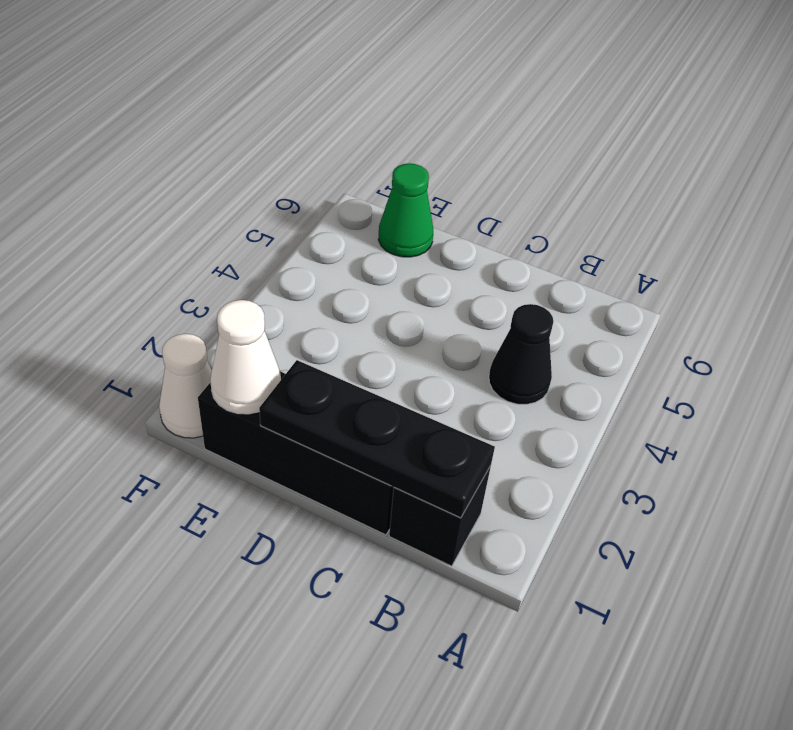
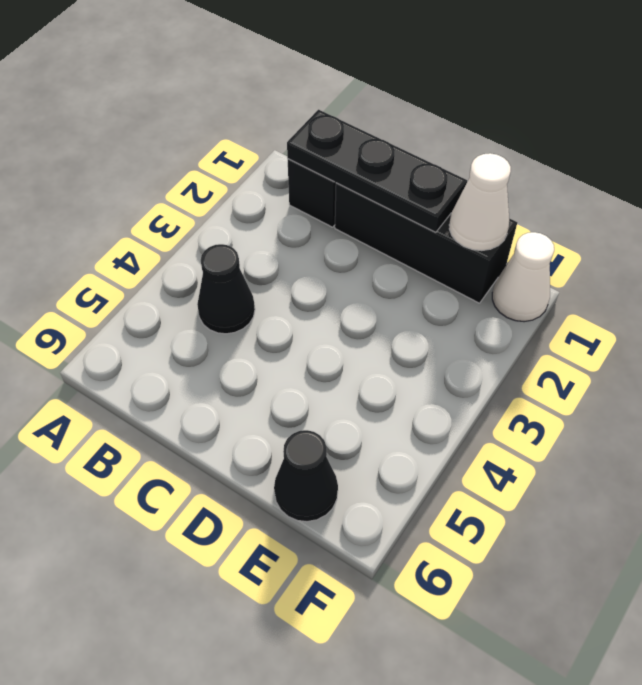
green cone E6 level 1 -> black cone E6 level 1

